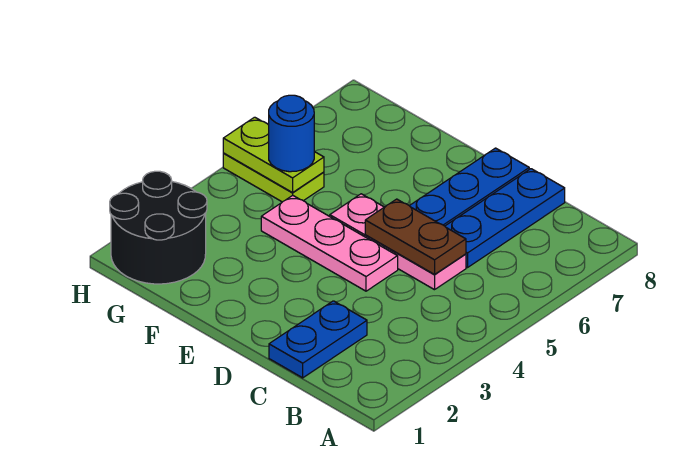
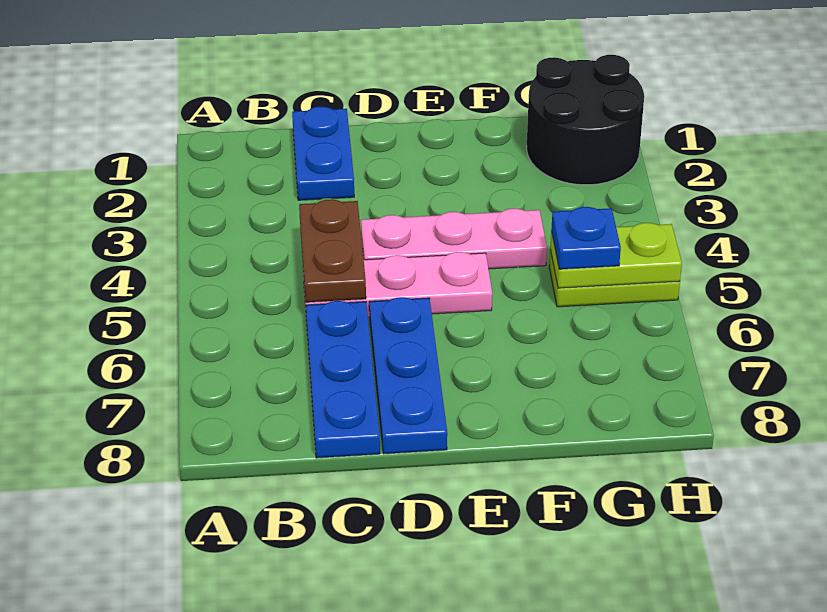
brown plate C5:D5 level 2 -> brown plate C4:C5 level 2
blue round brick G5 level 3 -> blue plate G5 level 3

